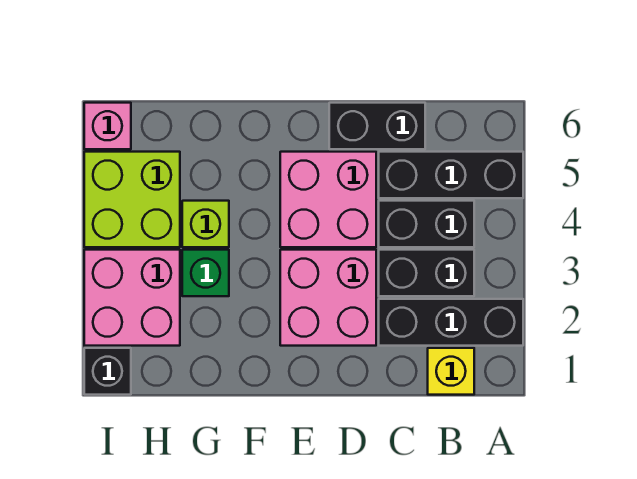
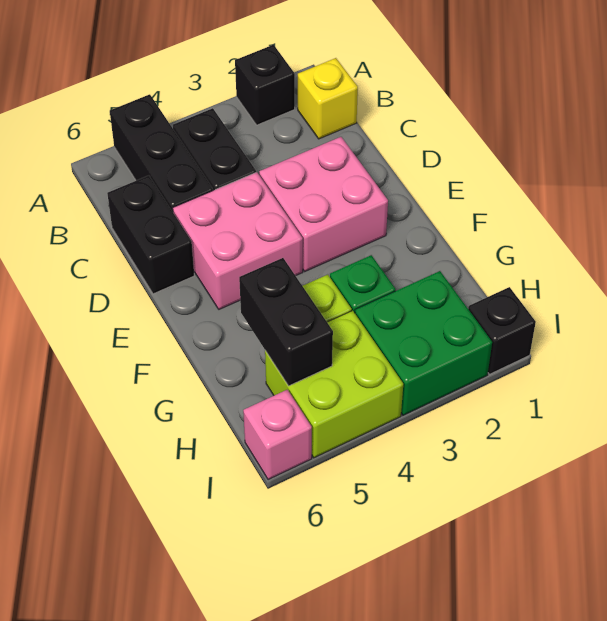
black brick A2:C2 level 1 -> black brick A2 level 1
black brick B3:C3 level 1 -> black brick G5:H5 level 2
pink brick H2:I3 level 1 -> green brick H2:I3 level 1

